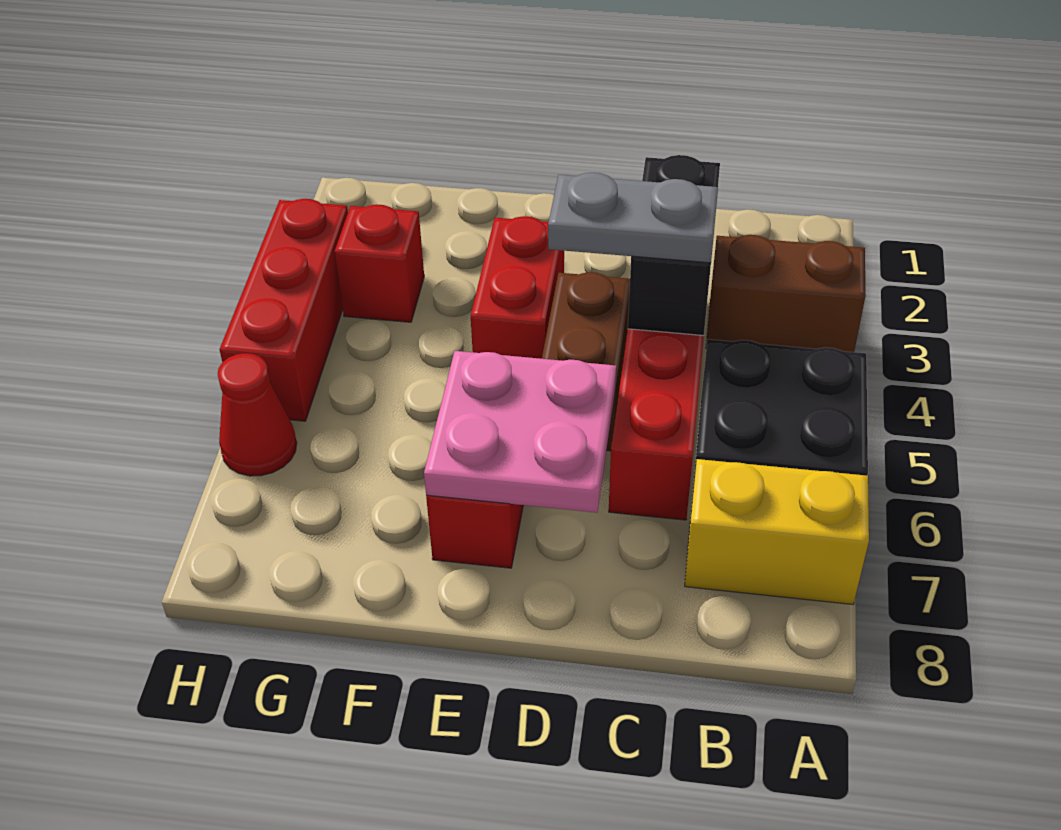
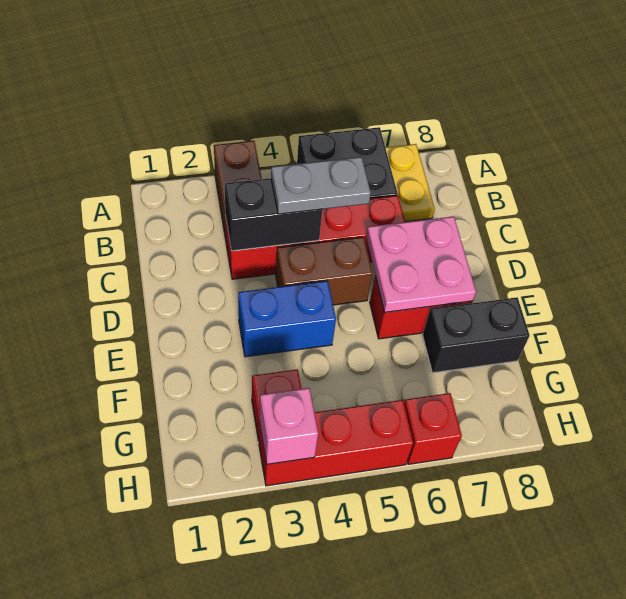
yellow brick A7:B7 level 1 -> yellow plate A7:B7 level 1
grey plate C4:D4 level 3 -> grey plate C4:C5 level 3
red brick E3:E4 level 1 -> blue brick E3:E4 level 1
none -> black brick F7:F8 level 1
none -> pink brick H3 level 2
red cone H6 level 1 -> red brick H6 level 1

